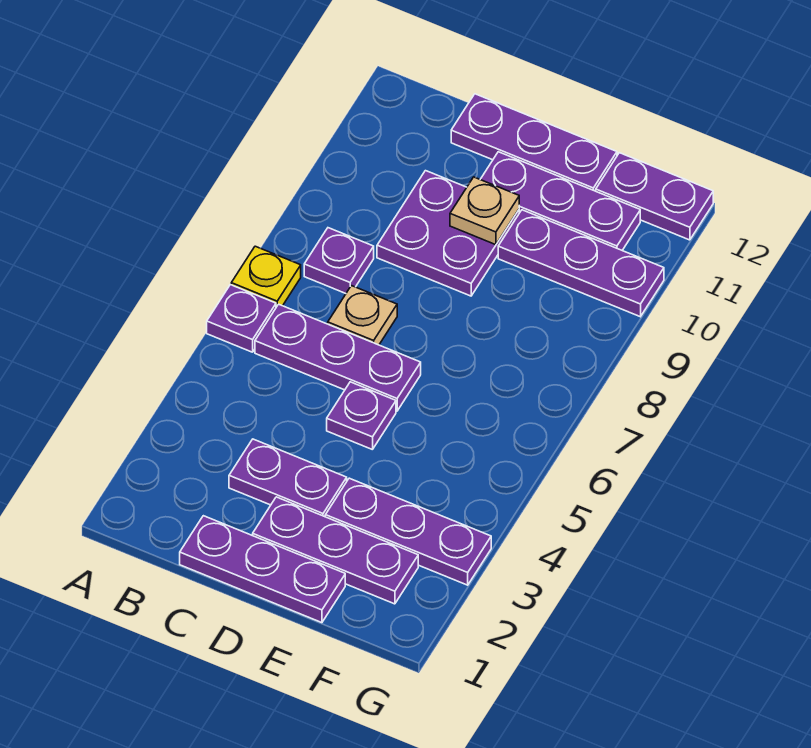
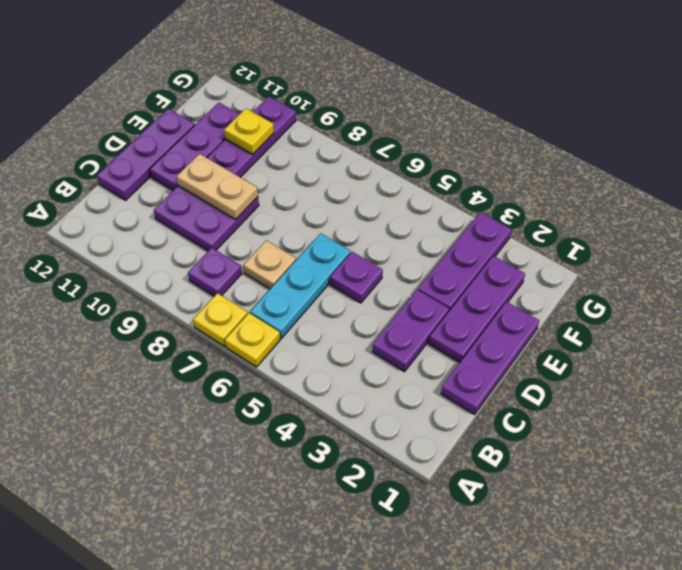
purple plate A6 level 1 -> yellow plate A6 level 1
purple plate B6:D6 level 1 -> cyan plate B6:D6 level 1
tan plate D10 level 2 -> tan plate D9:D10 level 2
none -> yellow plate F10 level 2
purple plate F12:G12 level 1 -> none

